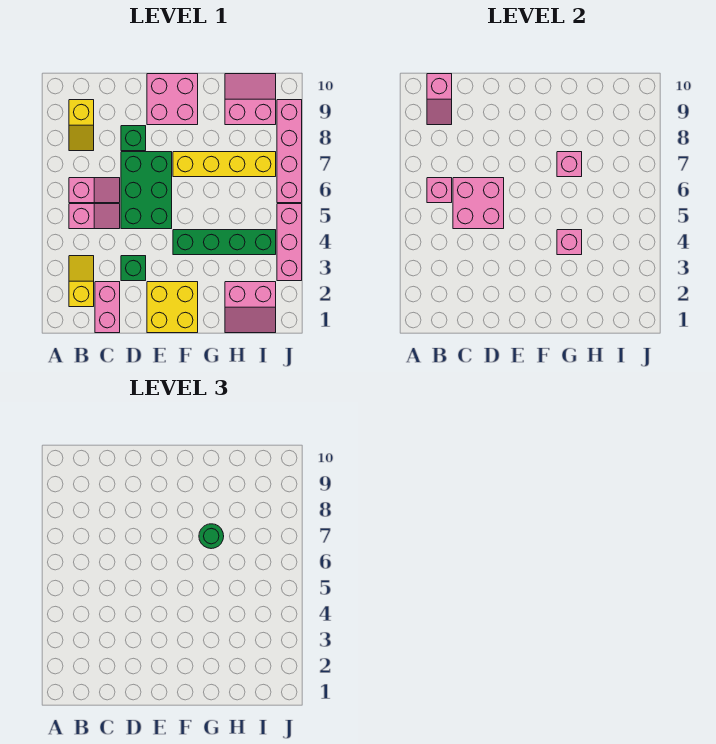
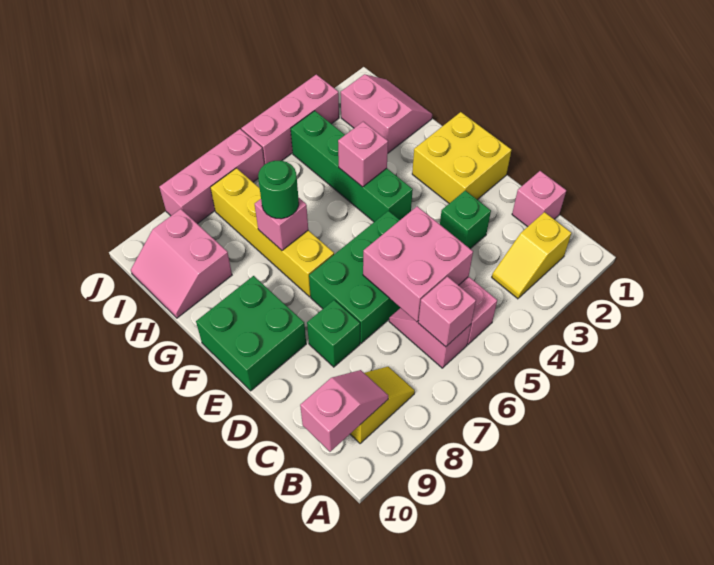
pink brick C1:C2 level 1 -> pink brick C1 level 1
pink brick E9:F10 level 1 -> green brick E9:F10 level 1
pink brick J6:J9 level 1 -> pink brick J6:J8 level 1

